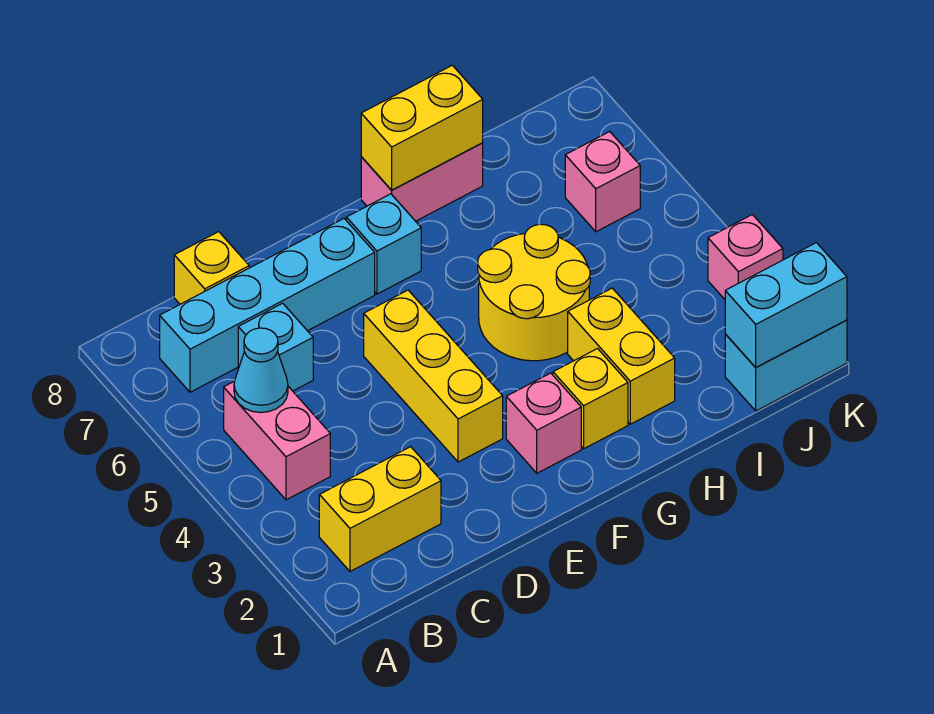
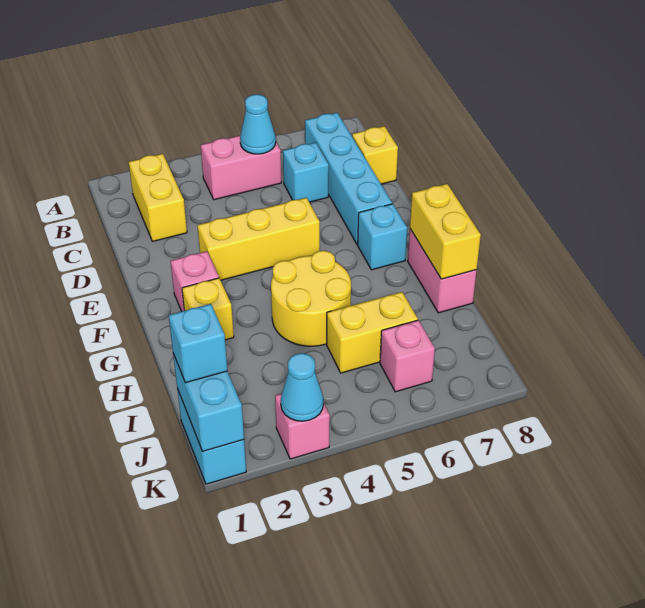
yellow brick H2:H3 level 1 -> yellow brick I5:I6 level 1
none -> cyan brick J1 level 3
none -> cyan cone K3 level 2

